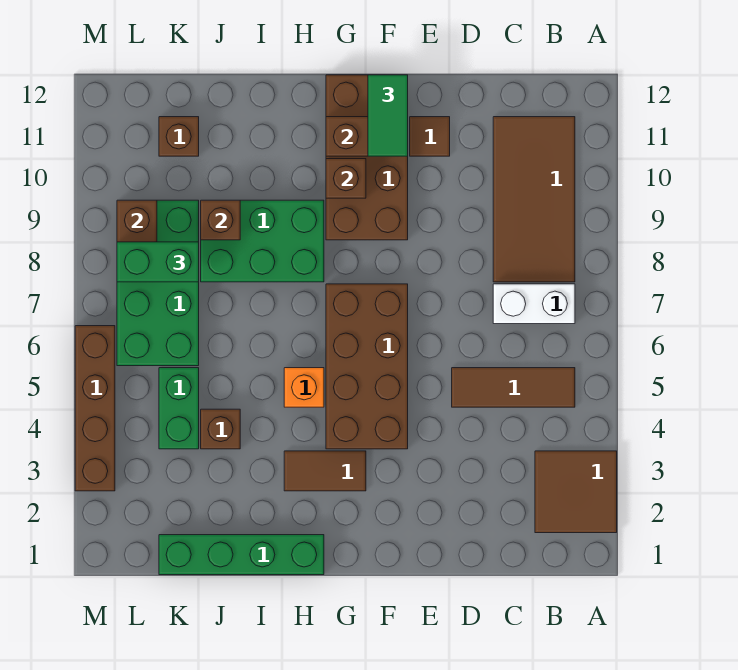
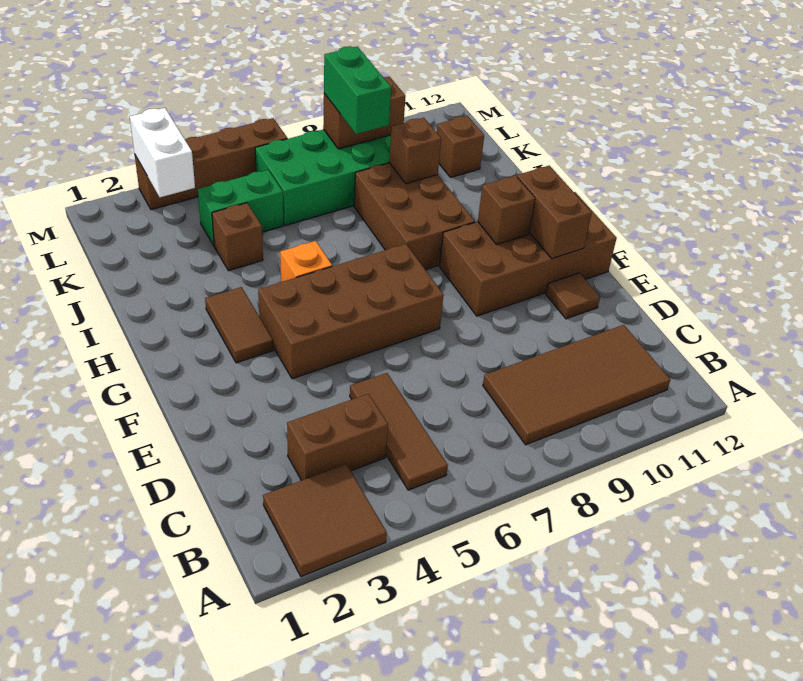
white brick B7:C7 level 1 -> white brick L3:M3 level 2
none -> brown brick C3:C4 level 1
green tile F11:F12 level 3 -> none
green brick H1:K1 level 1 -> none
green brick H8:J9 level 1 -> brown brick H8:J9 level 1

